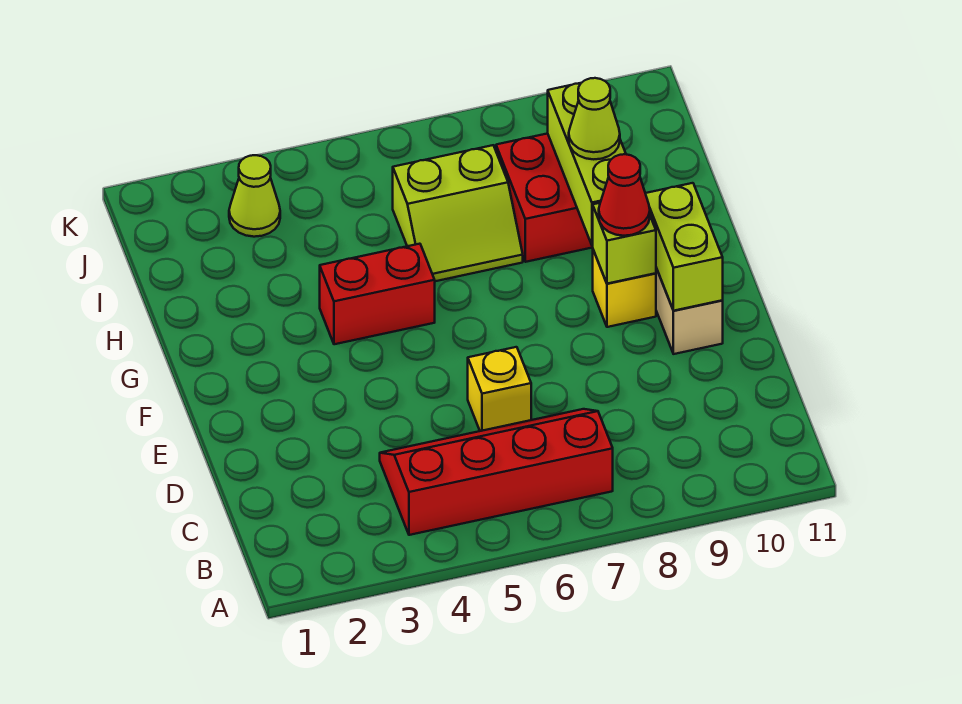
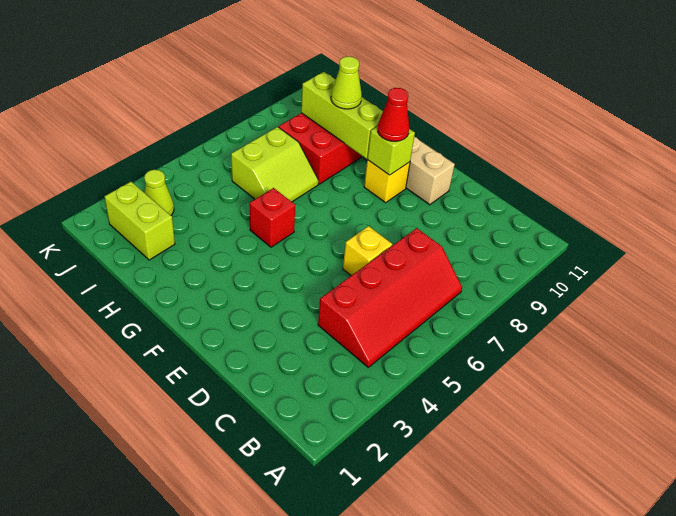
red slope B4:C7 level 1 top B -> red slope B4:C7 level 1 top C
lime brick E10:F10 level 2 -> lime brick I2:J2 level 1
red brick G4:G5 level 1 -> red brick G5 level 1

